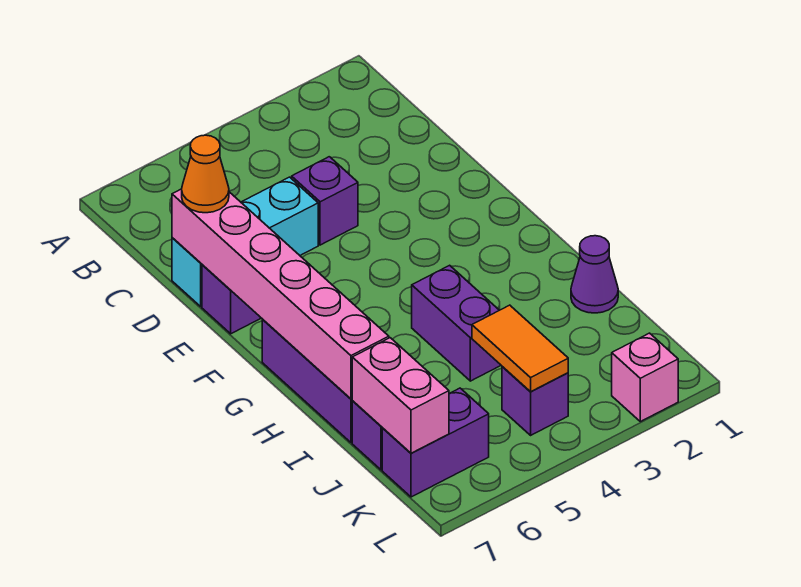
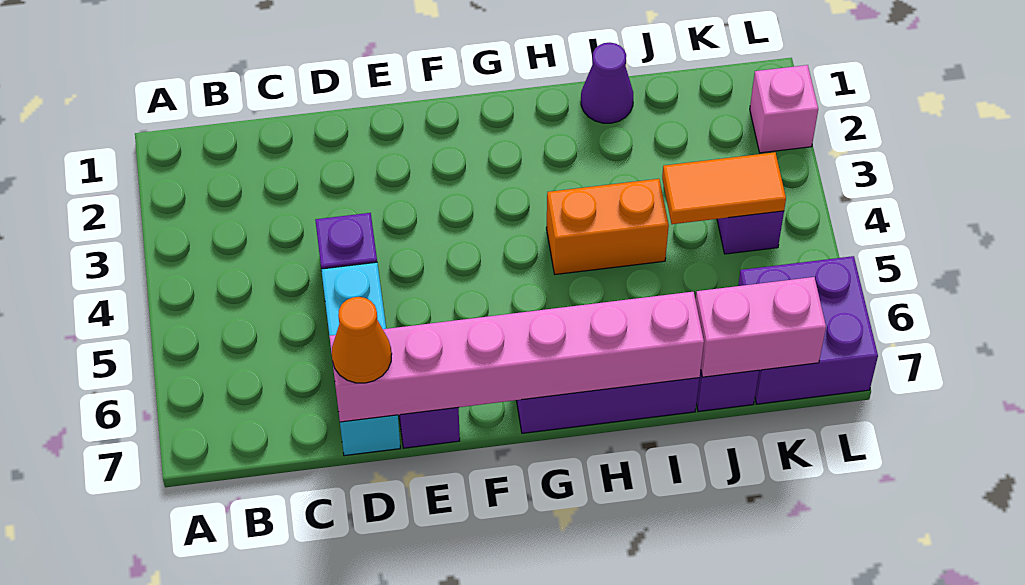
purple brick H4:I4 level 1 -> orange brick H4:I4 level 1
purple brick K6:K7 level 1 -> purple brick K6:L7 level 1

